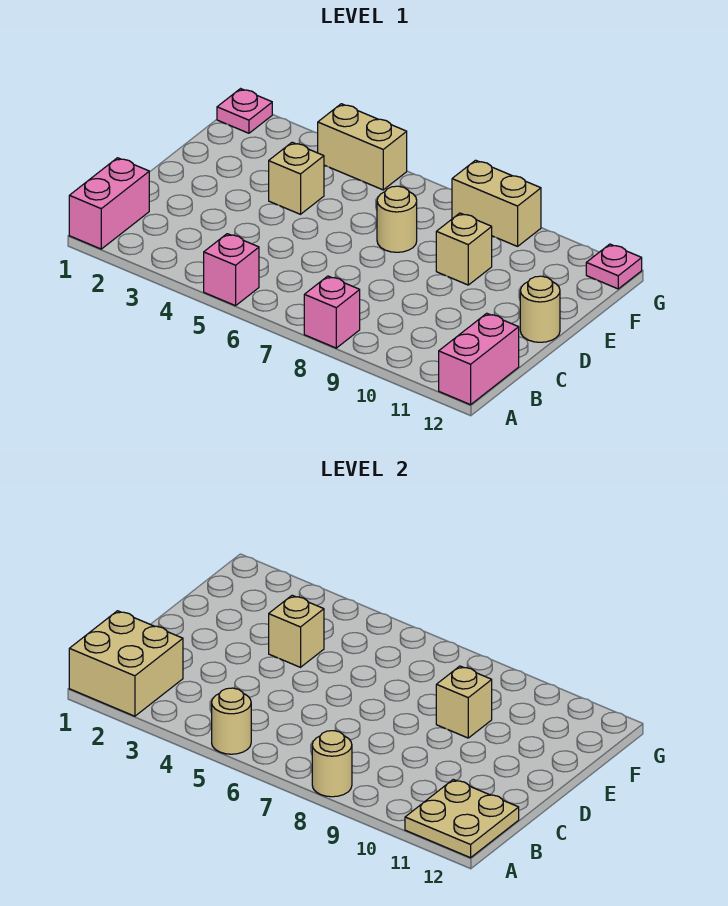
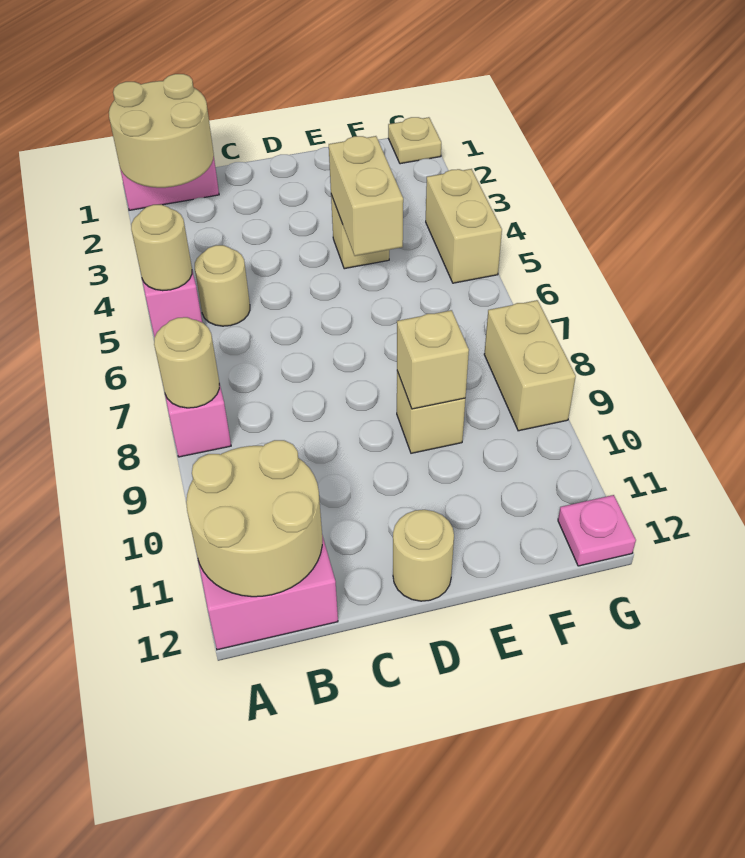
tan brick A1:B2 level 2 -> tan round brick A1:B2 level 2
tan plate A11:B12 level 2 -> tan round brick A11:B12 level 2
tan brick E4 level 2 -> tan brick E4:E5 level 2
tan round brick E7 level 1 -> tan round brick B5 level 1
pink plate G1 level 1 -> tan plate G1 level 1

